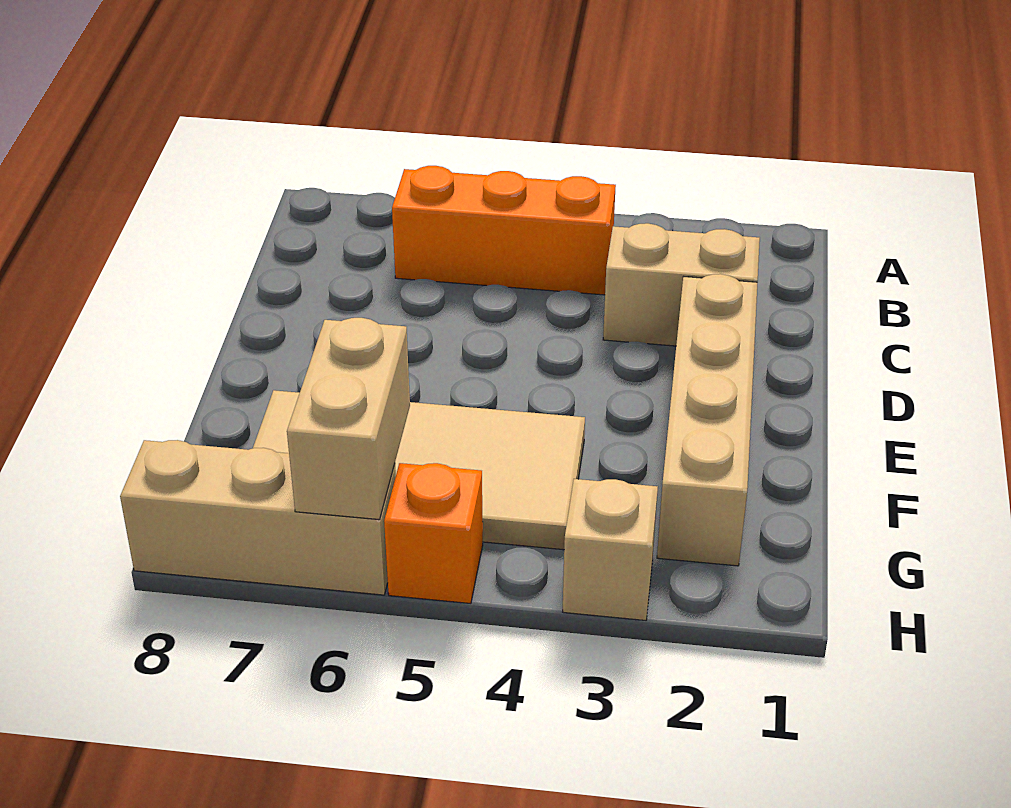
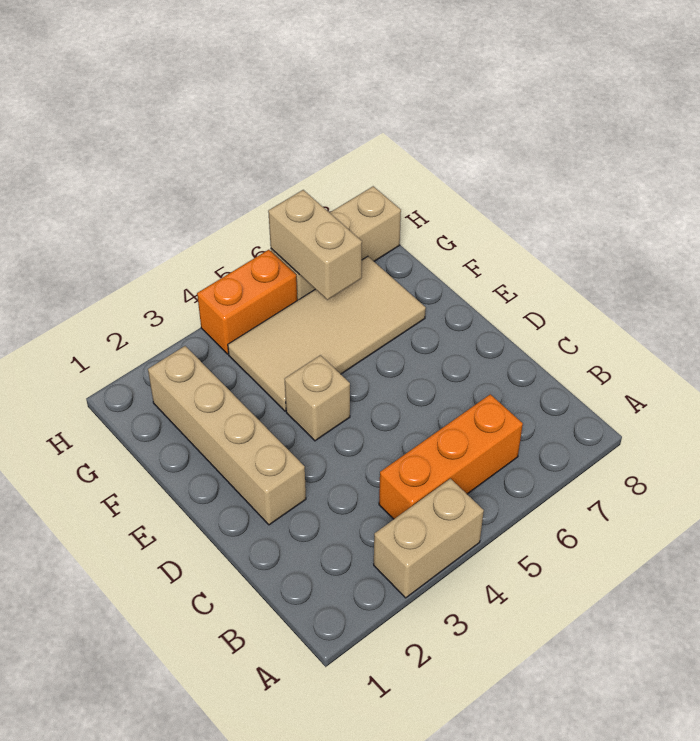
tan brick C2:C3 level 1 -> tan brick A3:A4 level 1
tan brick H3 level 1 -> tan brick E4 level 1
orange brick H5 level 1 -> orange brick H4:H5 level 1

